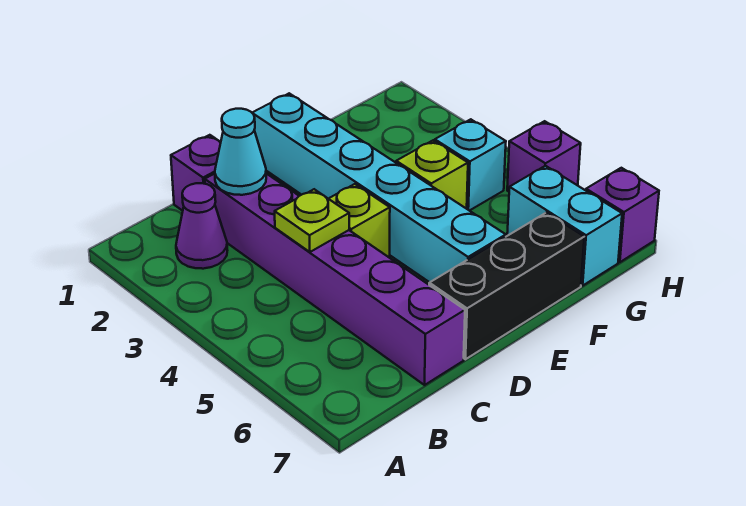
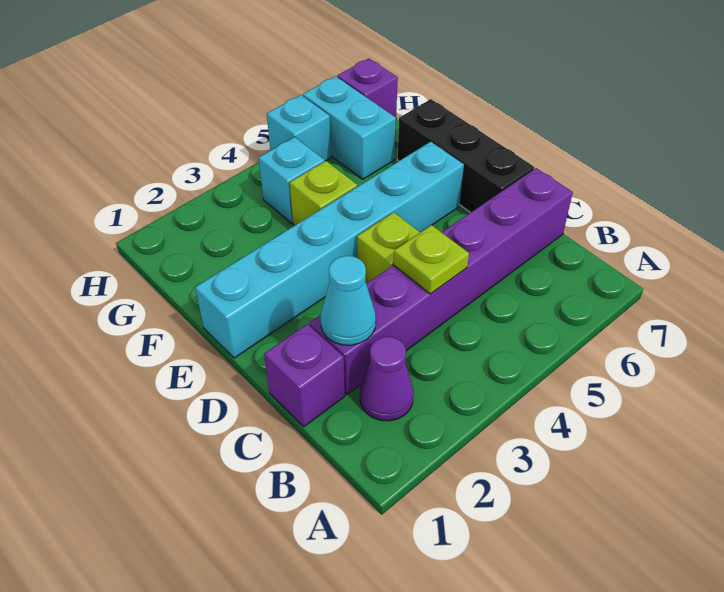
cyan brick G6:G7 level 1 -> cyan brick G6:H6 level 1
purple brick H5 level 1 -> cyan brick H5 level 1

